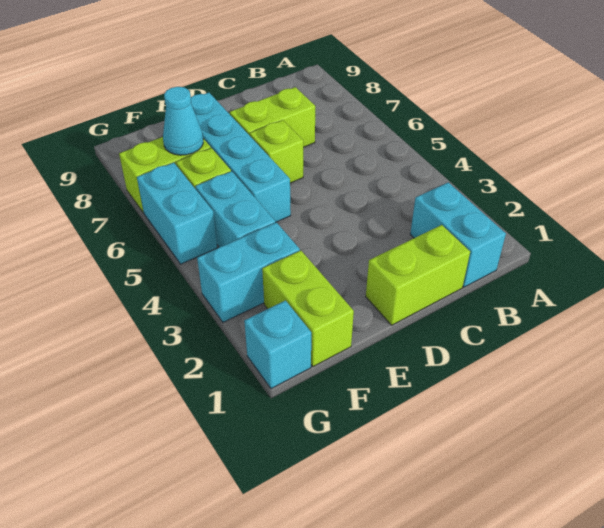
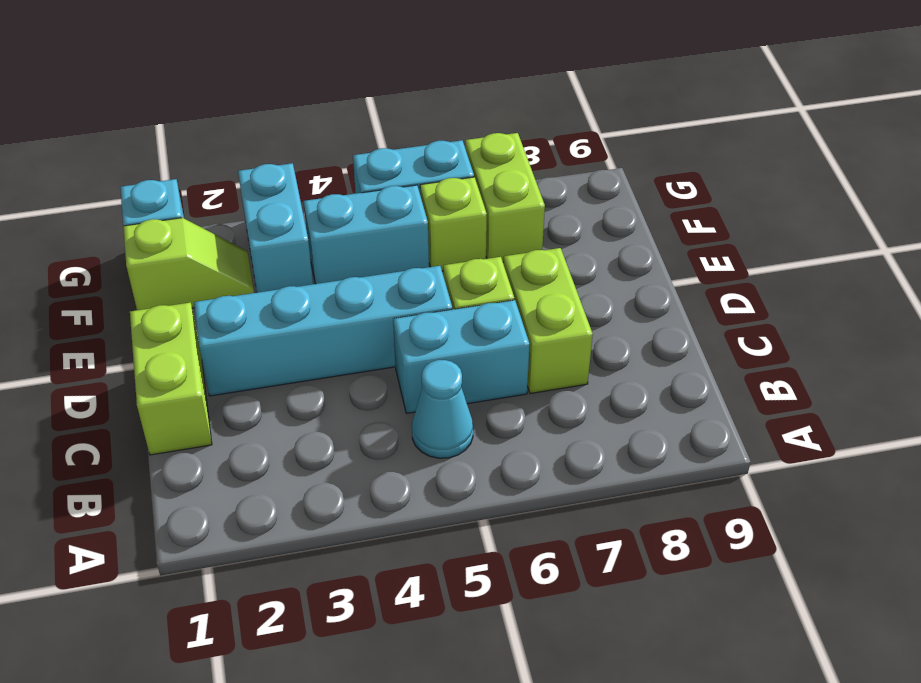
cyan brick B1:B2 level 1 -> cyan brick C5:C6 level 1
cyan brick E5:E8 level 1 -> cyan brick D2:D5 level 1
lime brick F1:F2 level 1 -> lime slope F1:F2 level 1 top 1
cyan cone F7 level 2 -> cyan cone B5 level 1

